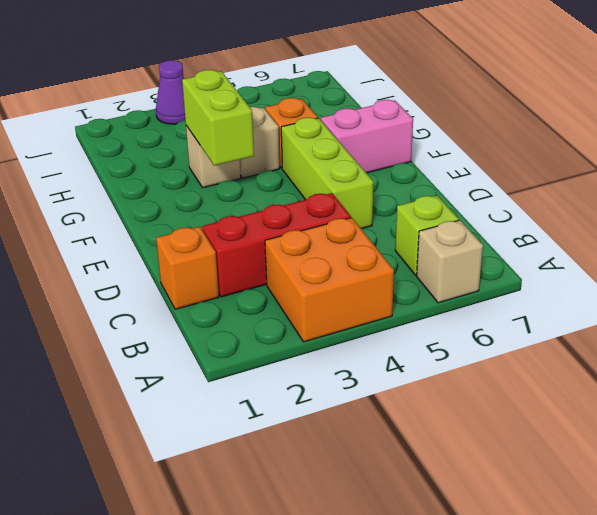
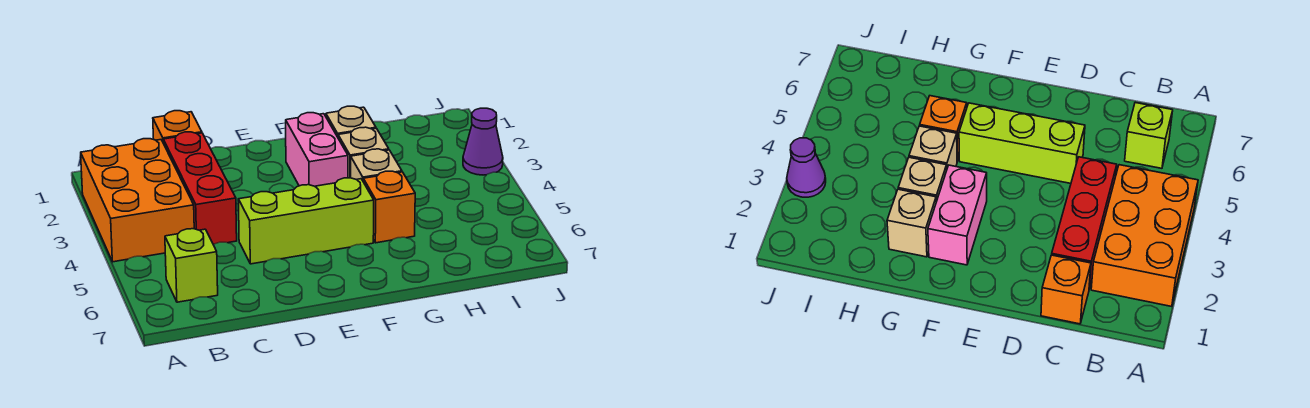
orange brick A3:B4 level 1 -> orange brick A2:B4 level 1
tan brick A6 level 1 -> tan brick G2 level 1
lime brick F3:G3 level 2 -> none
pink brick F6:F7 level 1 -> pink brick F2:F3 level 1

